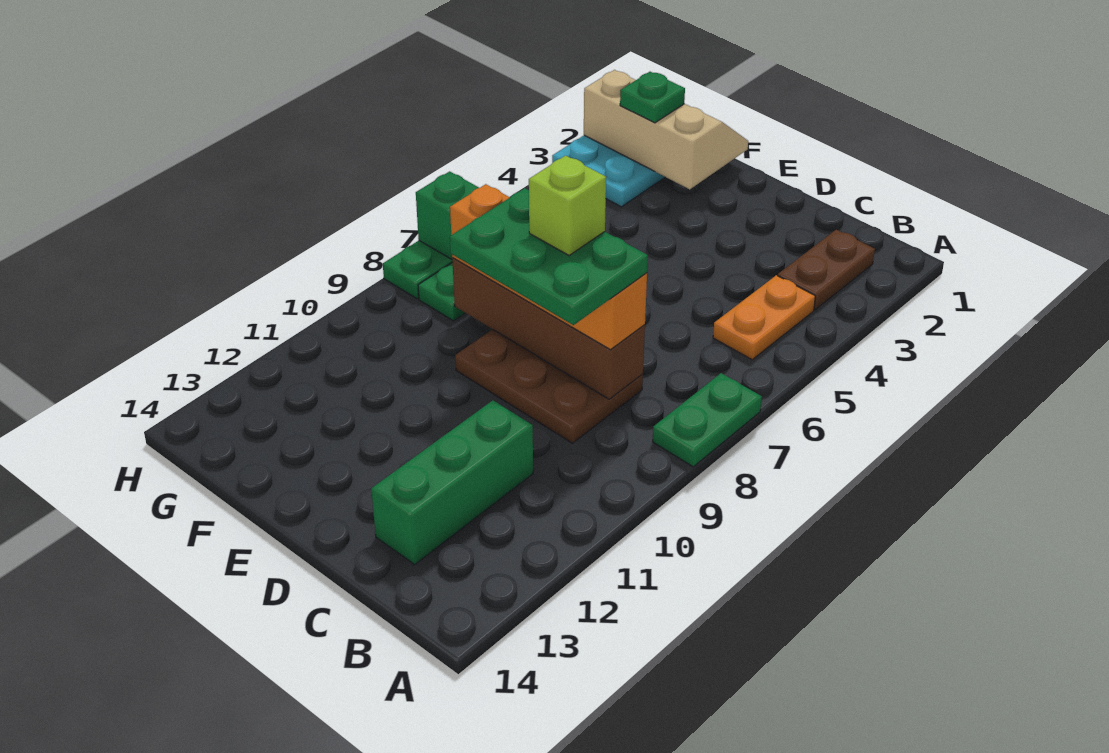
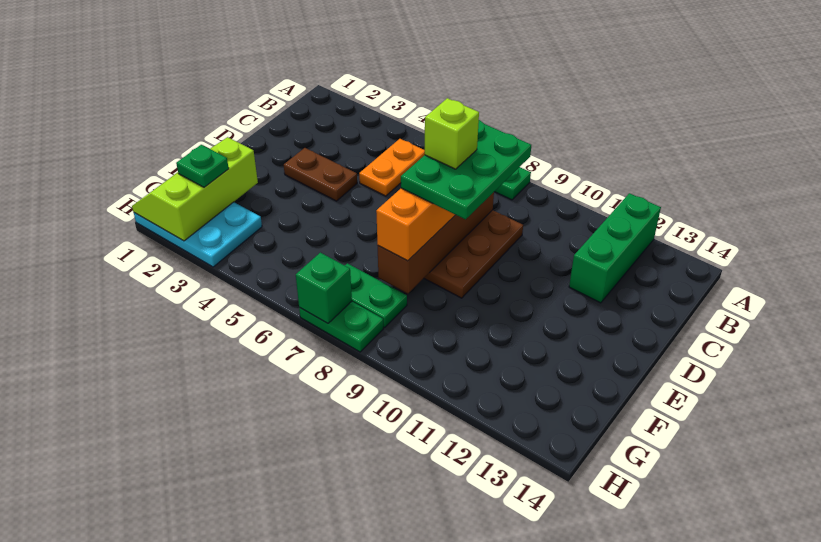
brown plate B2:B3 level 1 -> brown plate D3:D4 level 1
orange plate B4:B5 level 1 -> orange plate B5:C5 level 1
green brick C11:C13 level 1 -> green brick A12:C12 level 1
tan slope F1:H2 level 2 top 2 -> lime slope F1:H2 level 2 top 2

